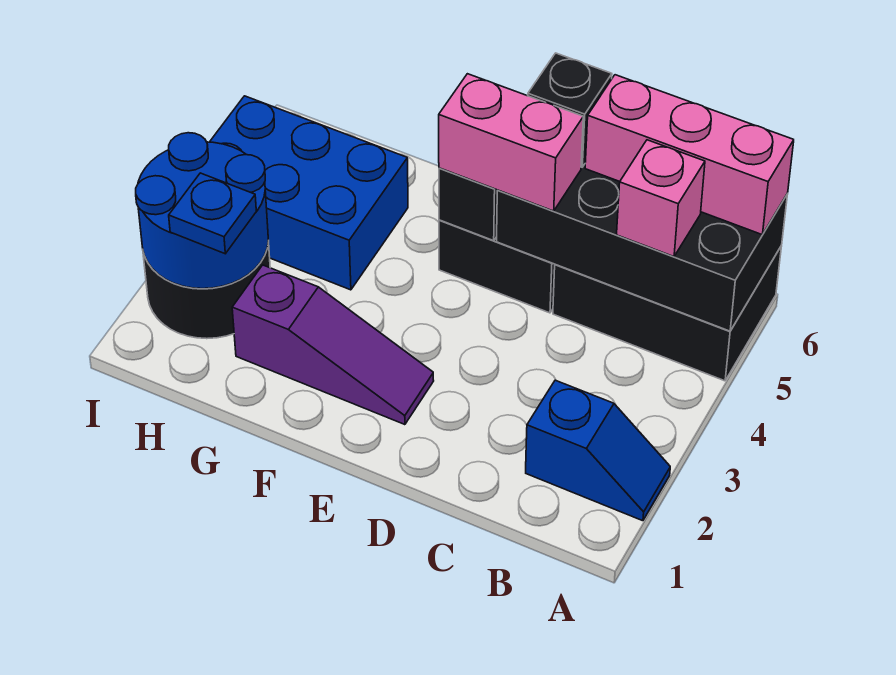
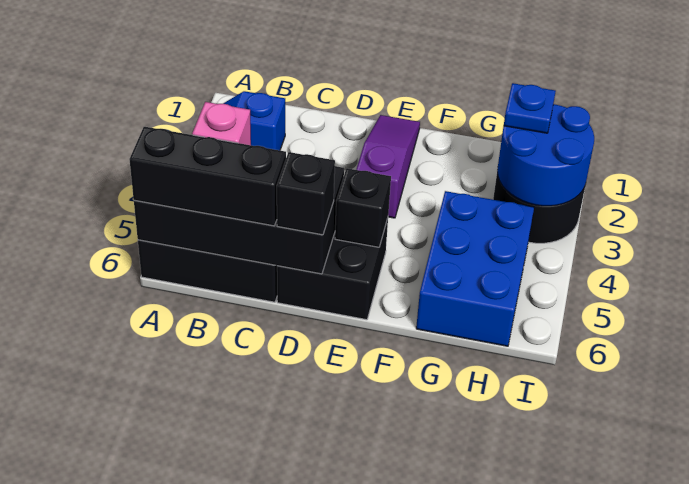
pink brick A6:C6 level 3 -> black brick A6:C6 level 3
pink brick D5:E5 level 3 -> none
purple slope E2:G2 level 1 top G -> purple slope E1:E3 level 1 top 3
blue brick G4:I5 level 1 -> blue brick G4:H6 level 1

